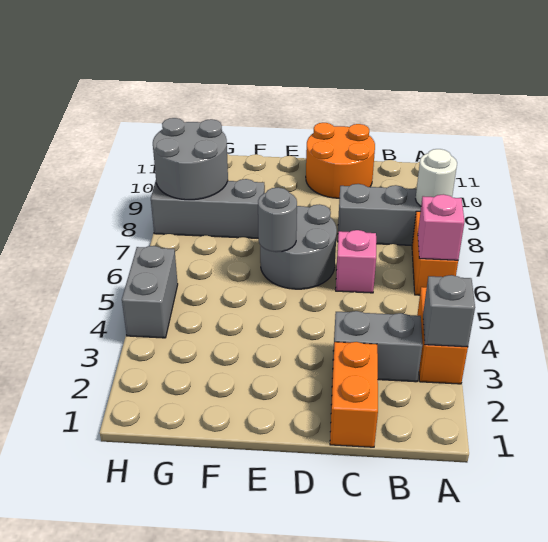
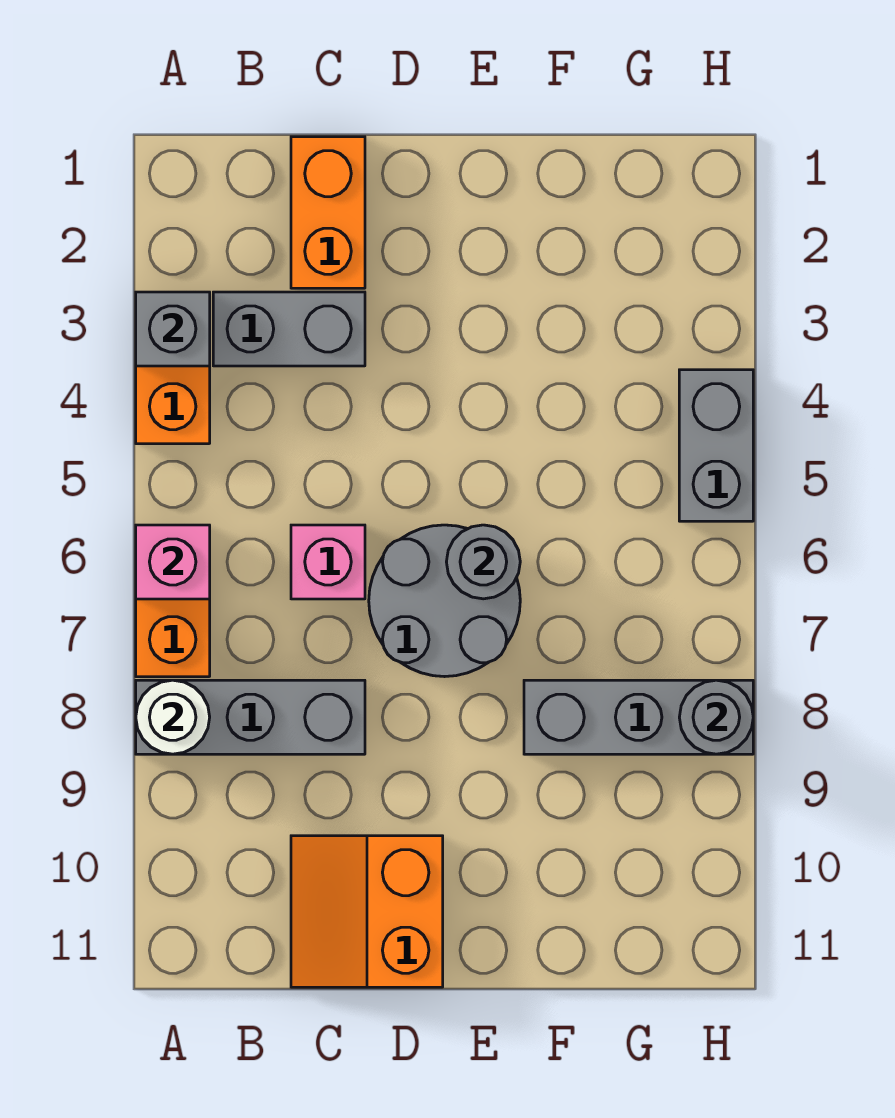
orange round brick C10:D11 level 1 -> orange slope C10:D11 level 1 top D
grey round brick G8:H9 level 2 -> grey round brick H8 level 2

